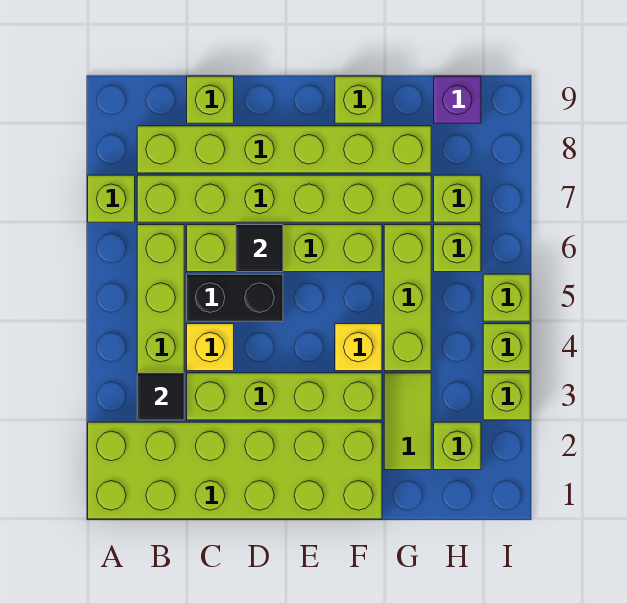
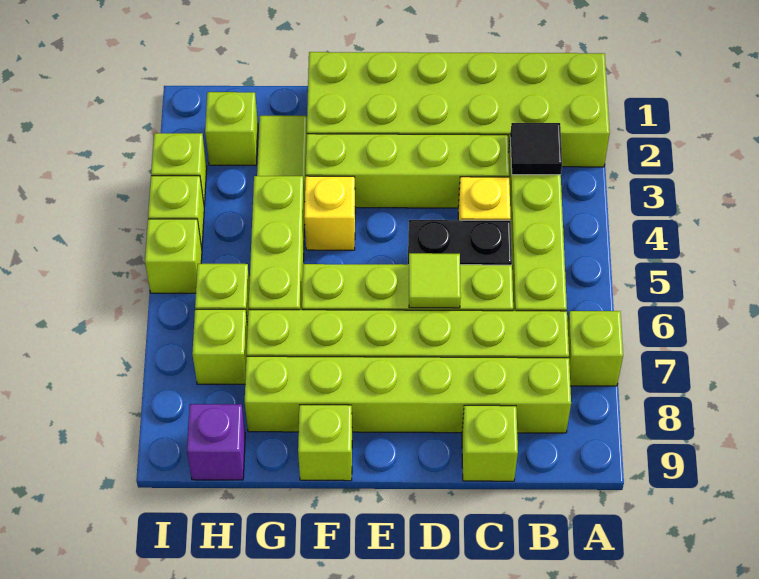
black tile D6 level 2 -> lime tile D6 level 2

